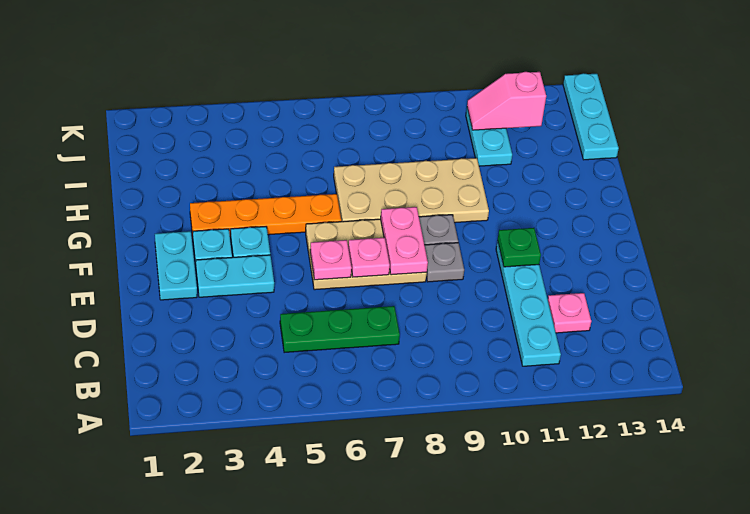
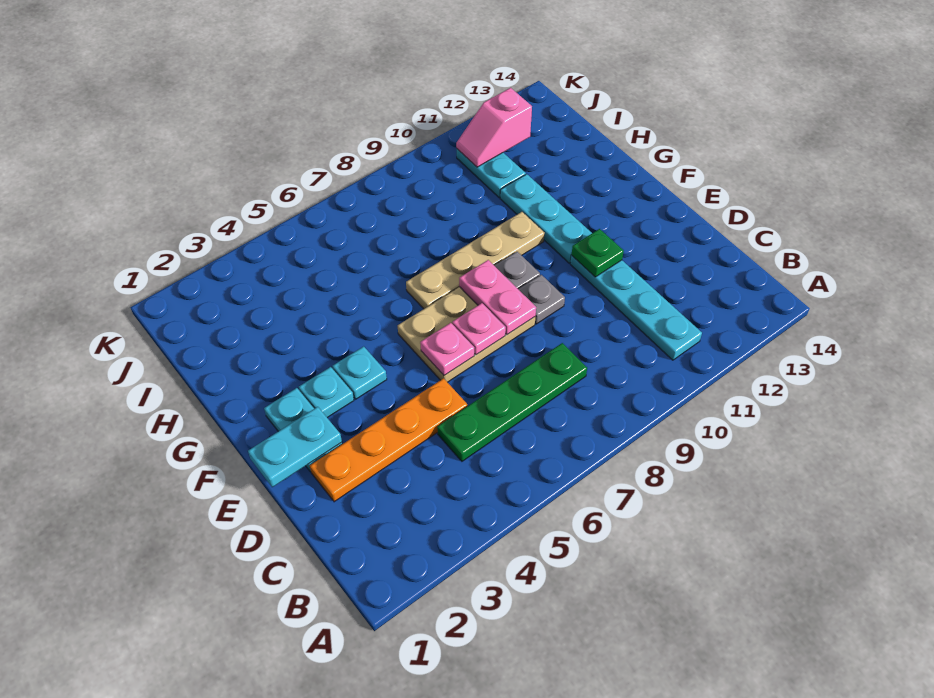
green plate C5:C7 level 1 -> green plate C5:C8 level 1
pink plate C12 level 1 -> none
cyan plate E3:E4 level 1 -> cyan plate E1:E2 level 2
orange plate G3:G6 level 1 -> orange plate D2:D5 level 1
tan plate G7:H10 level 1 -> tan plate G7:G10 level 1
cyan plate I14:K14 level 1 -> cyan plate F11:H11 level 1

